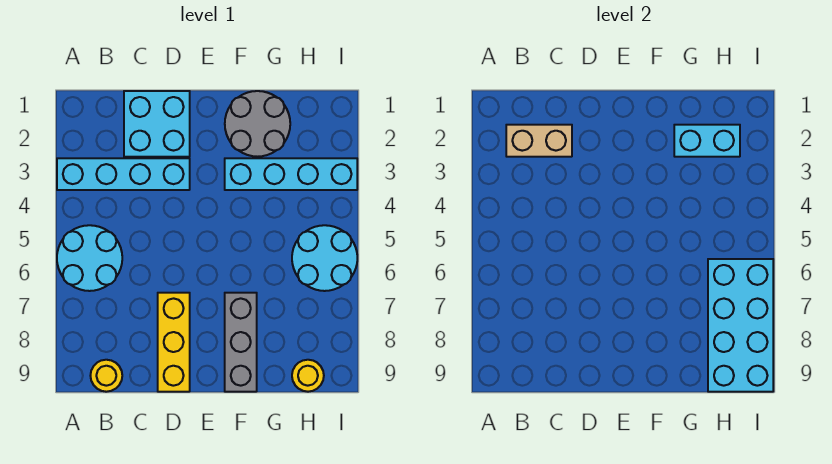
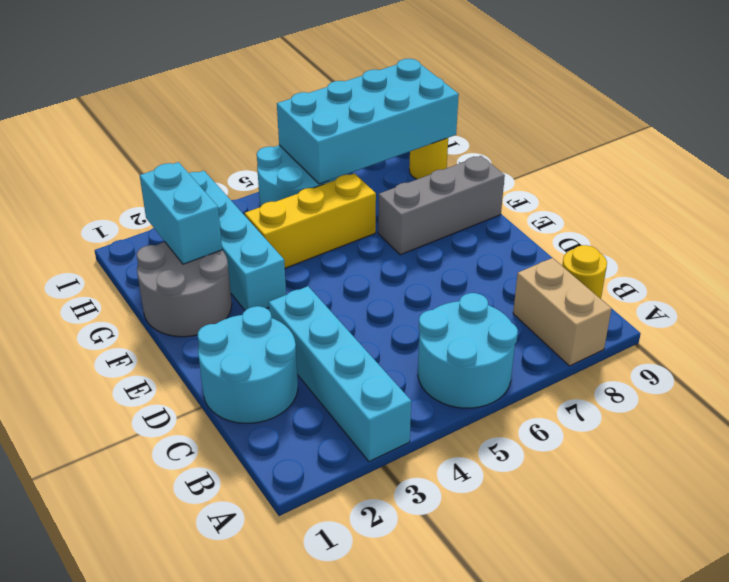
tan brick B2:C2 level 2 -> tan brick A8:B8 level 1
cyan brick C1:D2 level 1 -> cyan round brick C1:D2 level 1
yellow brick D7:D9 level 1 -> yellow brick G4:G6 level 1

